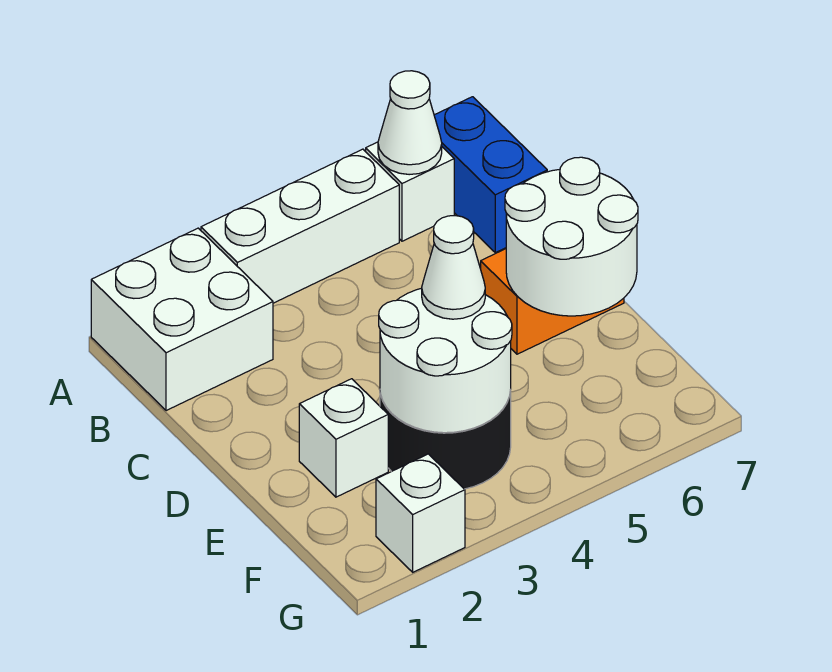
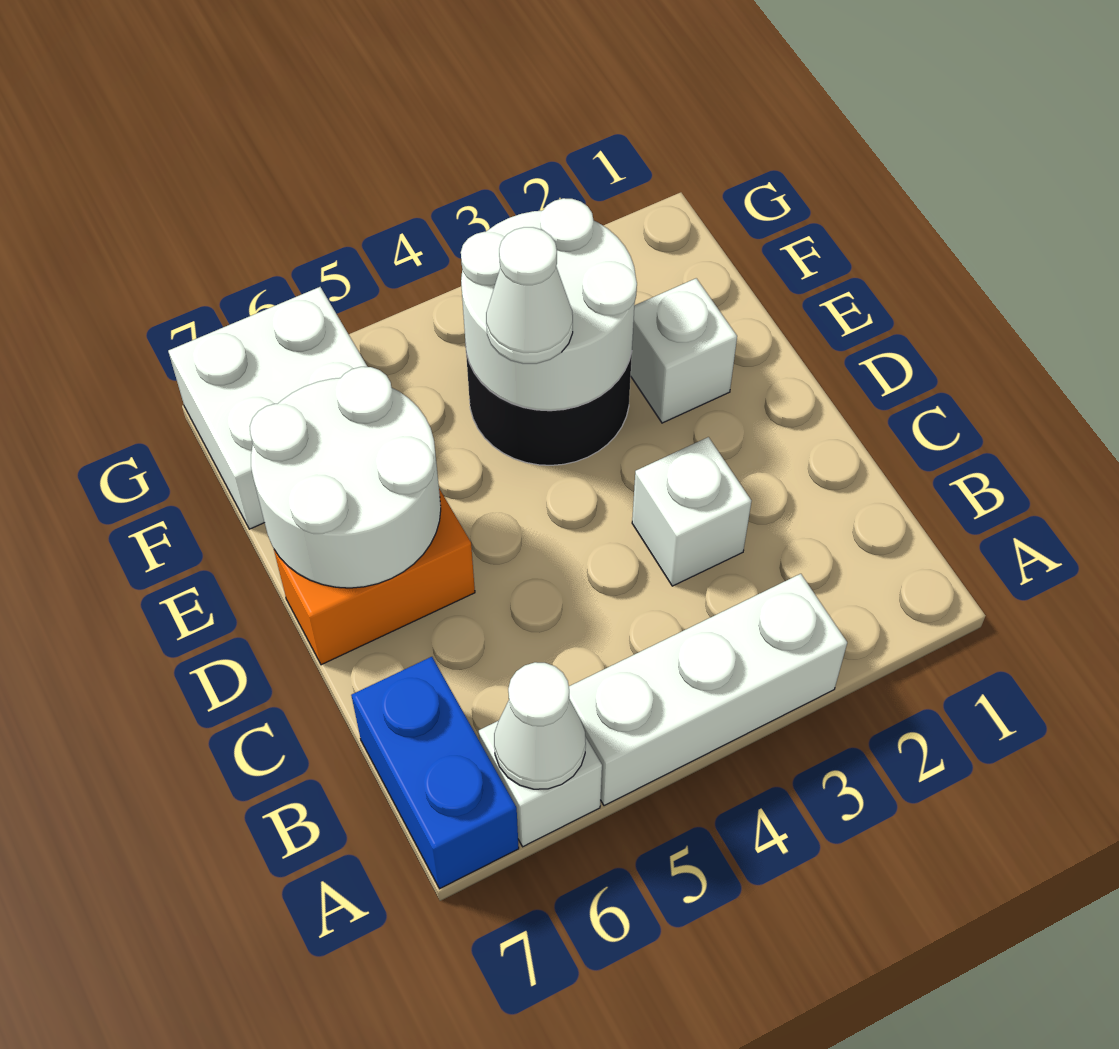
white brick A1:B2 level 1 -> white brick F6:G7 level 1
white brick G2 level 1 -> white brick C3 level 1

